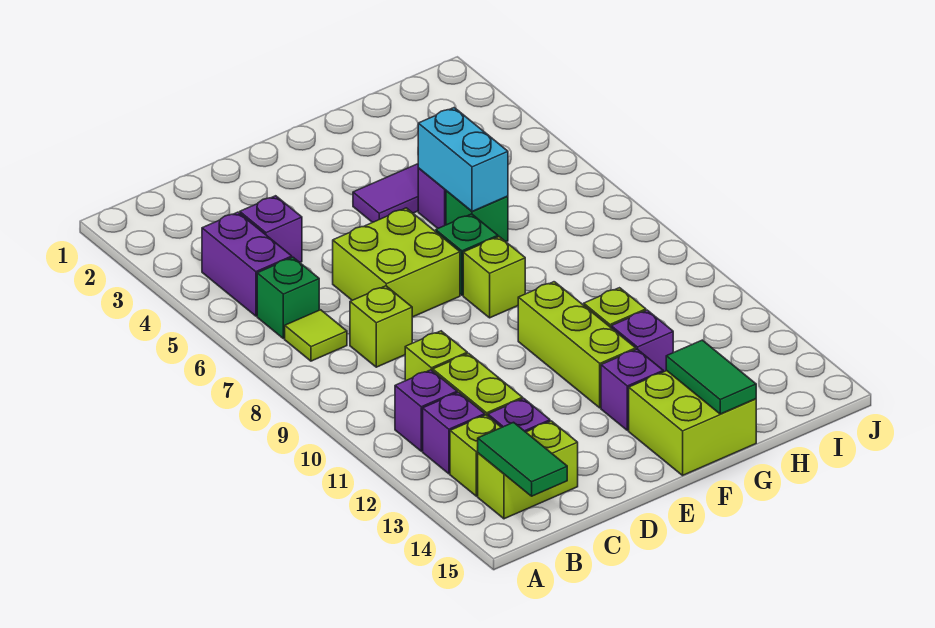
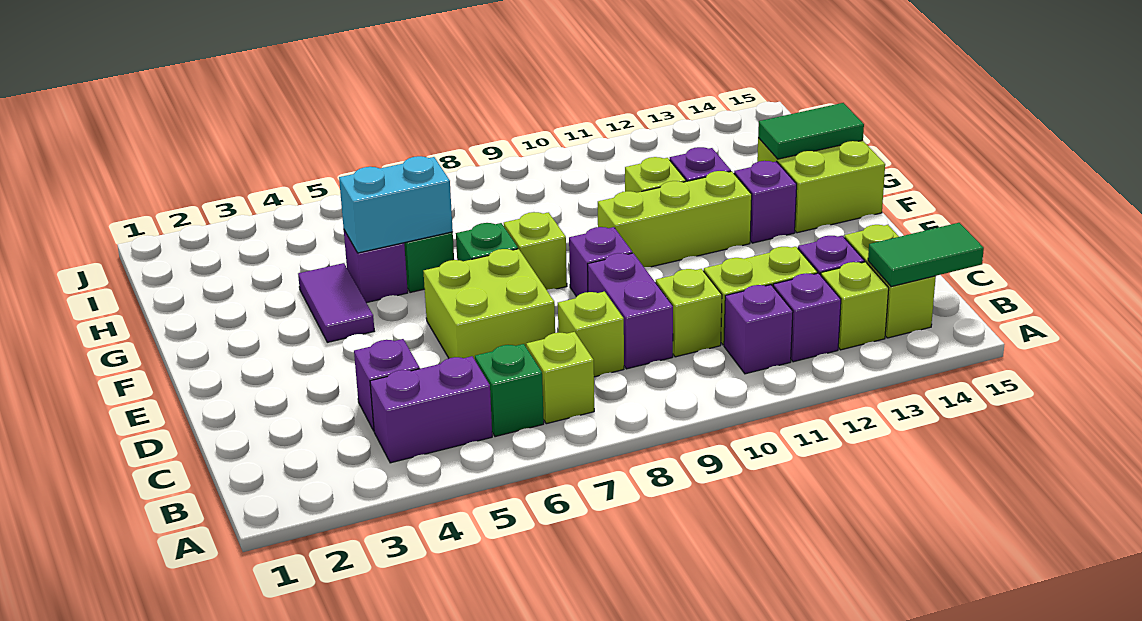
lime tile B7 level 1 -> lime brick B7 level 1
none -> purple brick C9:D9 level 1
none -> purple brick E9 level 1

